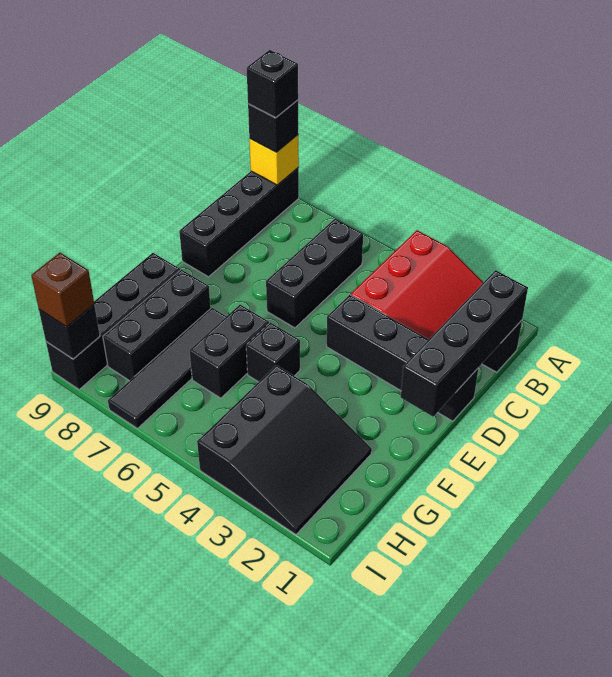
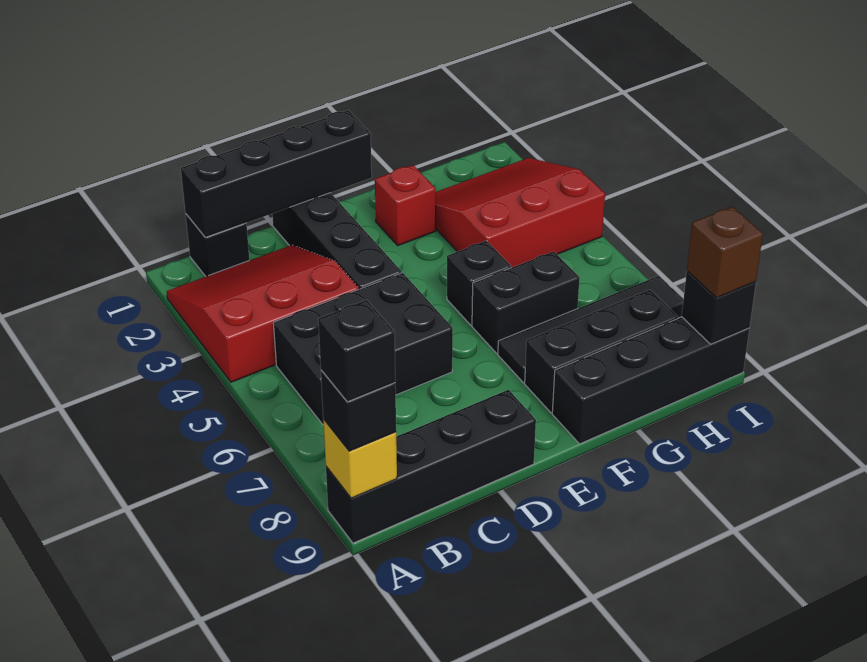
black brick B6:D6 level 1 -> black brick B5:D6 level 1
none -> red brick F2 level 1
black slope G2:I4 level 1 top 4 -> red slope G2:I4 level 1 top 4

